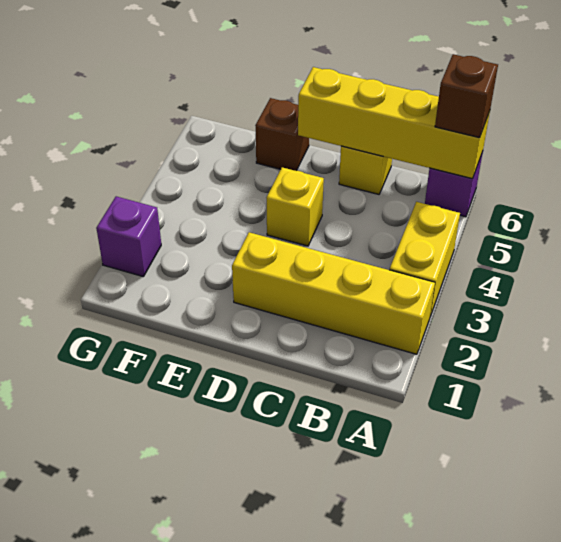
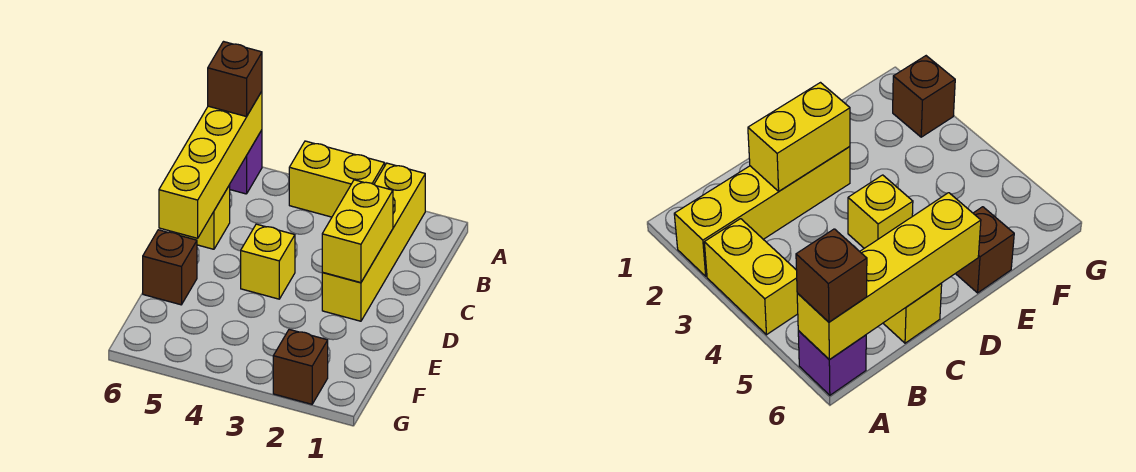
none -> yellow brick C2:D2 level 2
purple brick G2 level 1 -> brown brick G2 level 1

